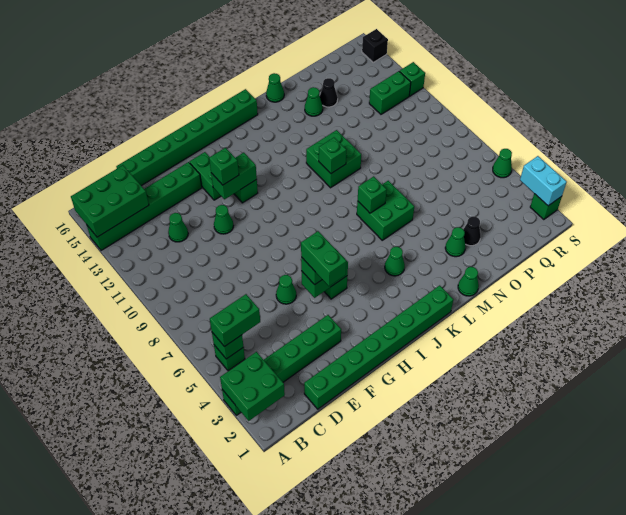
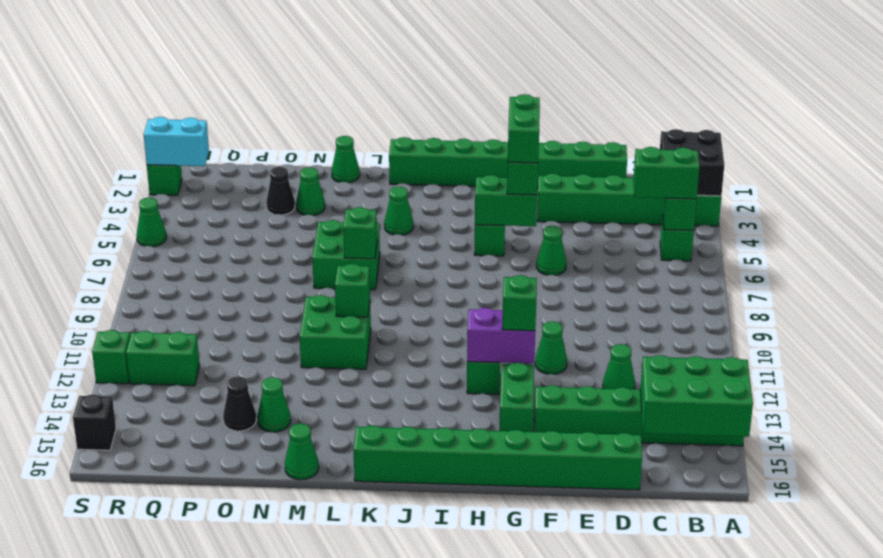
green brick A2:B3 level 2 -> black brick A2:B3 level 2
green brick G12:H12 level 2 -> purple brick G12:H12 level 2
cyan brick S2:S3 level 2 -> cyan brick R2:S2 level 2

